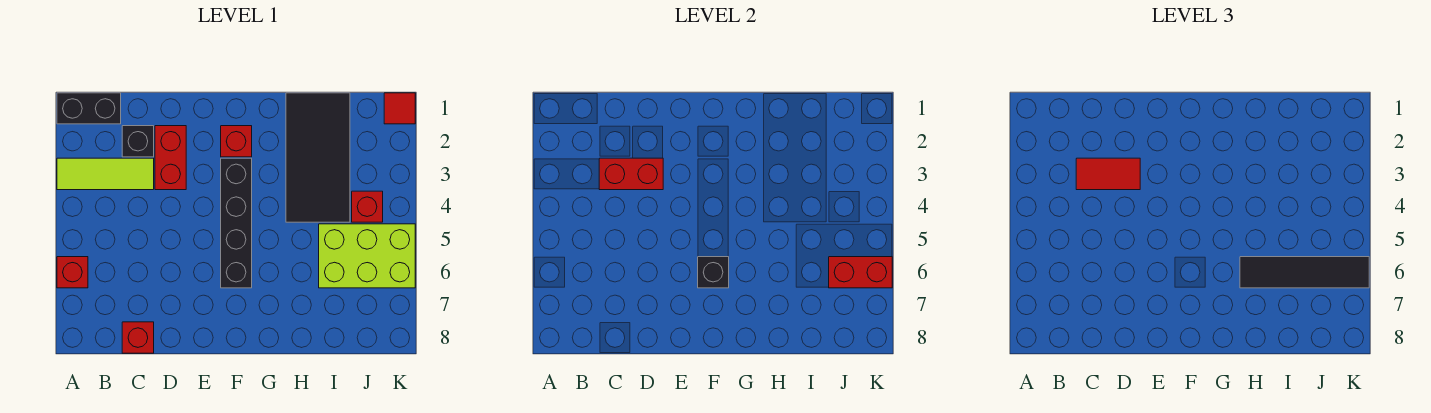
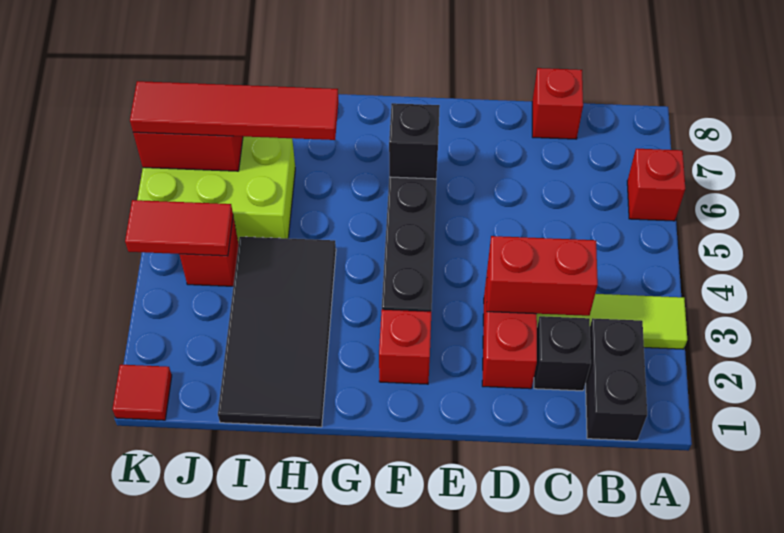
black brick A1:B1 level 1 -> black brick B1:B2 level 1
red tile C3:D3 level 3 -> red tile J4:K4 level 2
black tile H6:K6 level 3 -> red tile H6:K6 level 3

